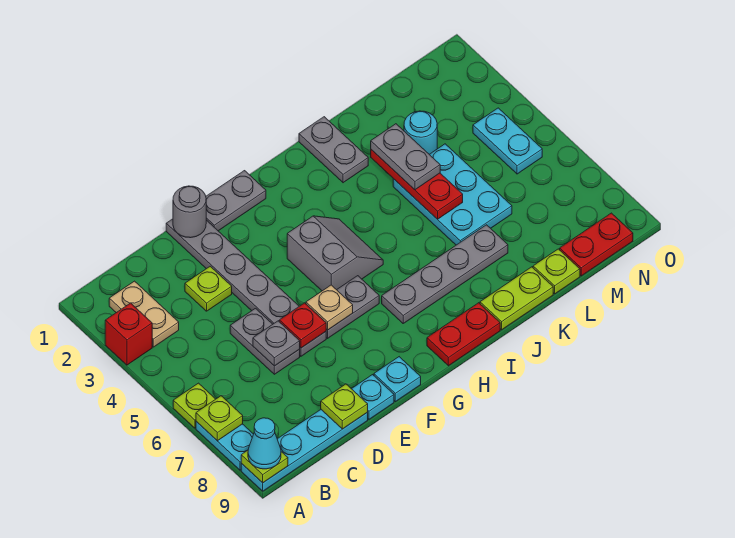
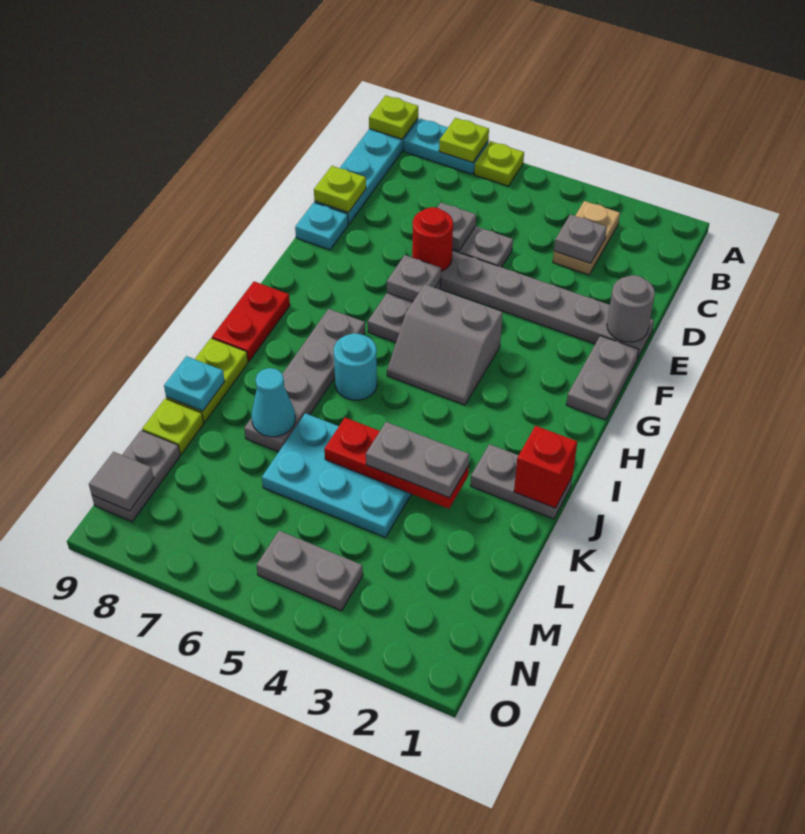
red brick A3 level 1 -> red brick J1 level 2
cyan cone A9 level 3 -> cyan cone K7 level 2
tan plate B2:B3 level 1 -> tan plate B3:C3 level 1
none -> grey plate C3 level 2
lime plate D3 level 1 -> none
red plate E6 level 2 -> red round brick E6 level 2
tan plate F6 level 2 -> grey plate F6 level 2
cyan plate F9 level 1 -> cyan plate K9 level 2
cyan round brick L3 level 1 -> cyan round brick I6 level 1
red plate M9:N9 level 1 -> grey plate M9:N9 level 1
cyan plate N4:N5 level 1 -> grey plate N4:N5 level 1
none -> grey tile N9 level 2

